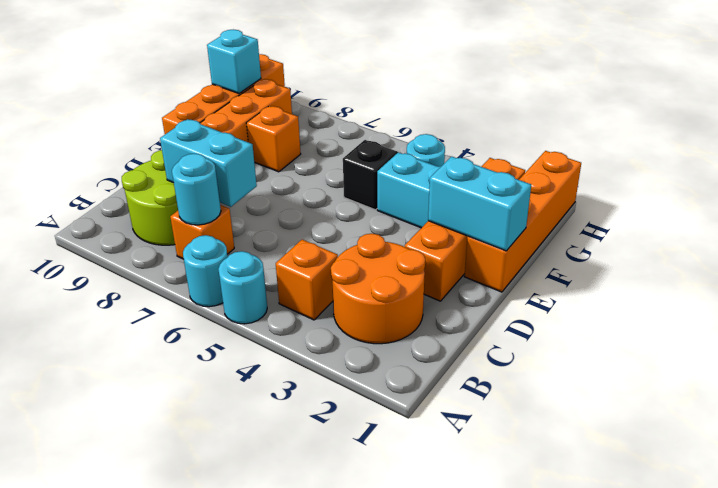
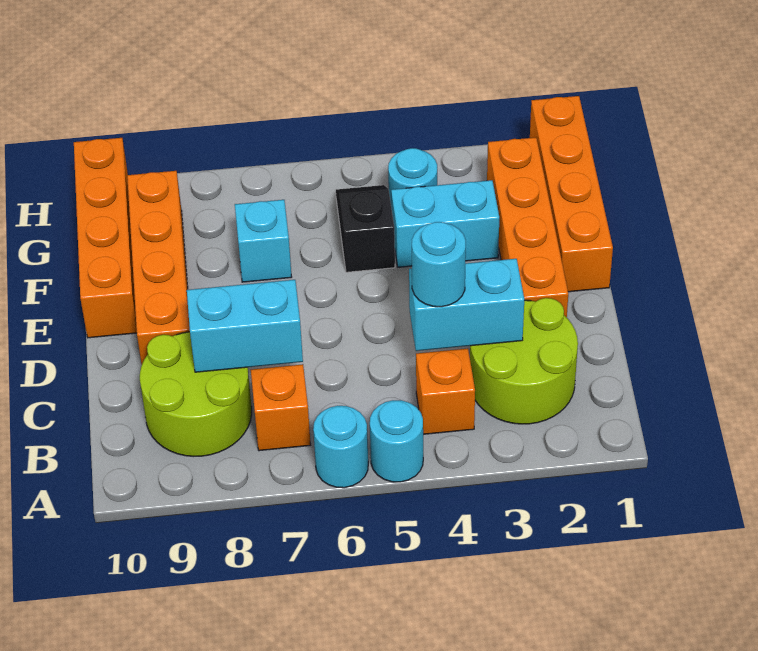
orange round brick B2:C3 level 1 -> lime round brick B2:C3 level 1
cyan round brick B7 level 2 -> cyan round brick C4 level 3
cyan brick E1:E2 level 2 -> cyan brick C3:C4 level 2
orange brick F8 level 1 -> none
cyan brick G10 level 2 -> cyan brick F7 level 1

